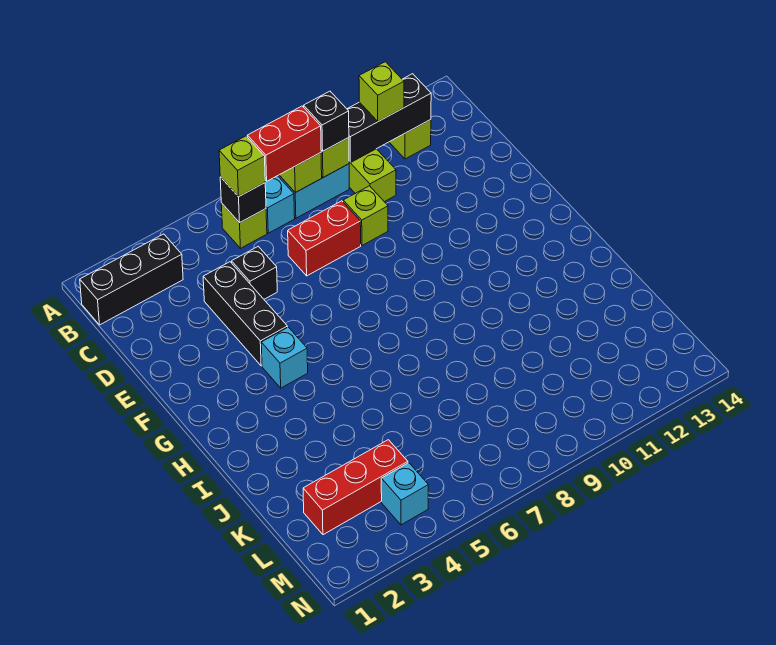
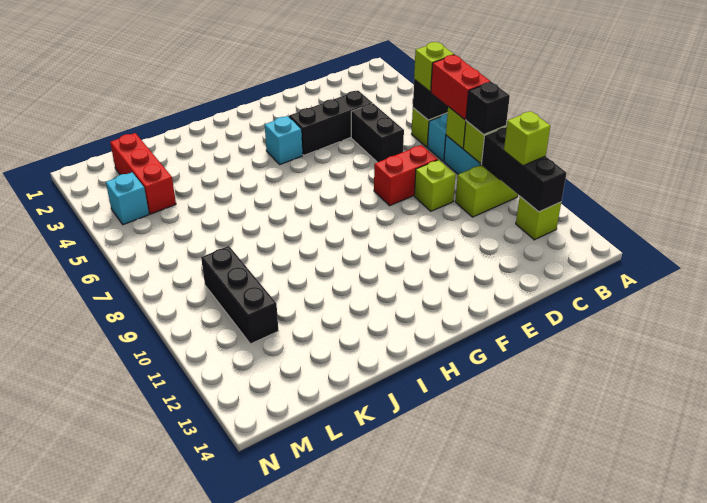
black brick B1:B3 level 1 -> black brick L9:L11 level 1
black brick D5 level 1 -> black brick D5:D6 level 1
red brick D7:D8 level 1 -> red brick D8:E8 level 1

